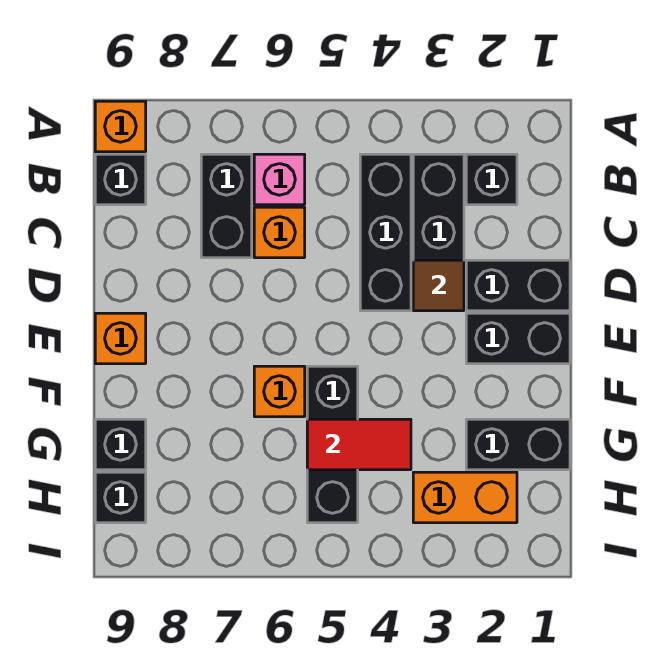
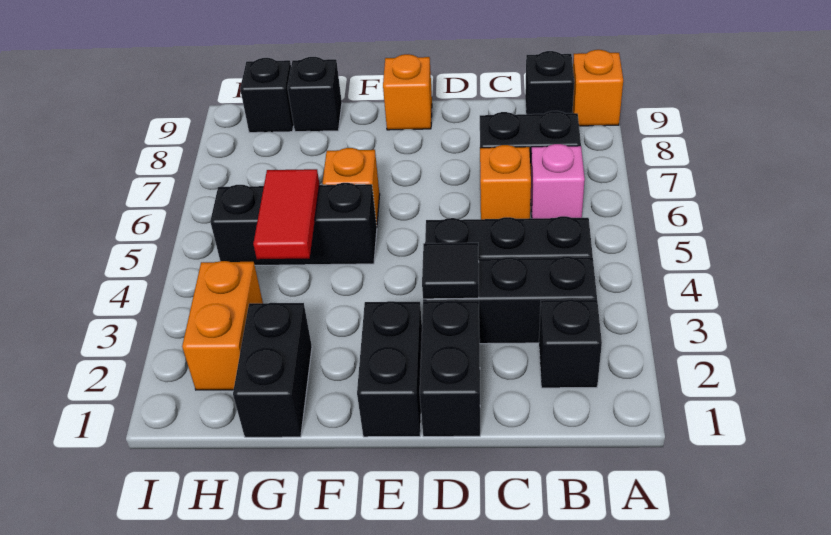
brown tile D3 level 2 -> black tile D3 level 2

